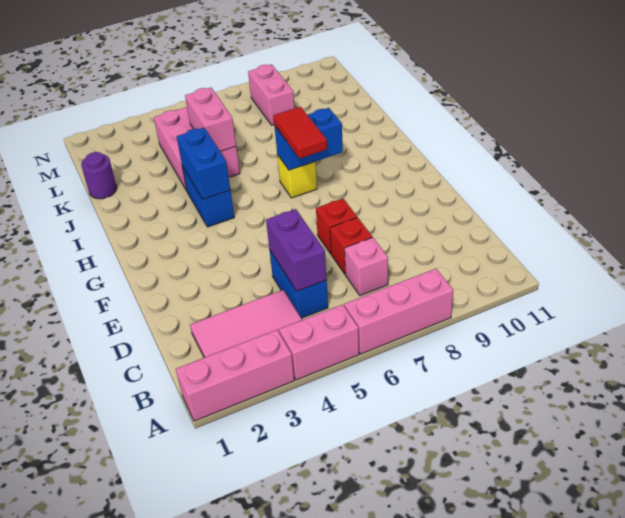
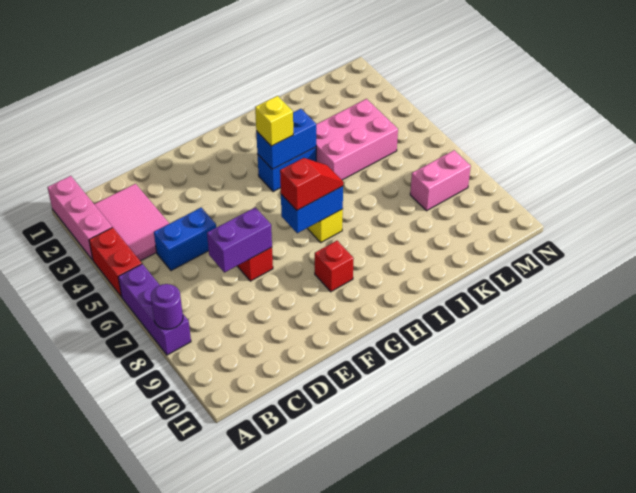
pink brick A4:A5 level 1 -> red brick A4:A5 level 1
pink brick A6:A8 level 1 -> purple brick A6:A8 level 1
purple brick C5:D5 level 2 -> purple brick D7:E7 level 2
pink brick C7 level 1 -> none
red brick D7 level 1 -> red brick G9 level 1
red tile G7:H7 level 3 -> red slope G7:H7 level 3 top G
none -> yellow brick H4 level 3
blue brick H7:H8 level 2 -> blue brick G7:H7 level 2
pink brick J5:K5 level 2 -> none
purple round brick K1 level 1 -> purple round brick A8 level 2

